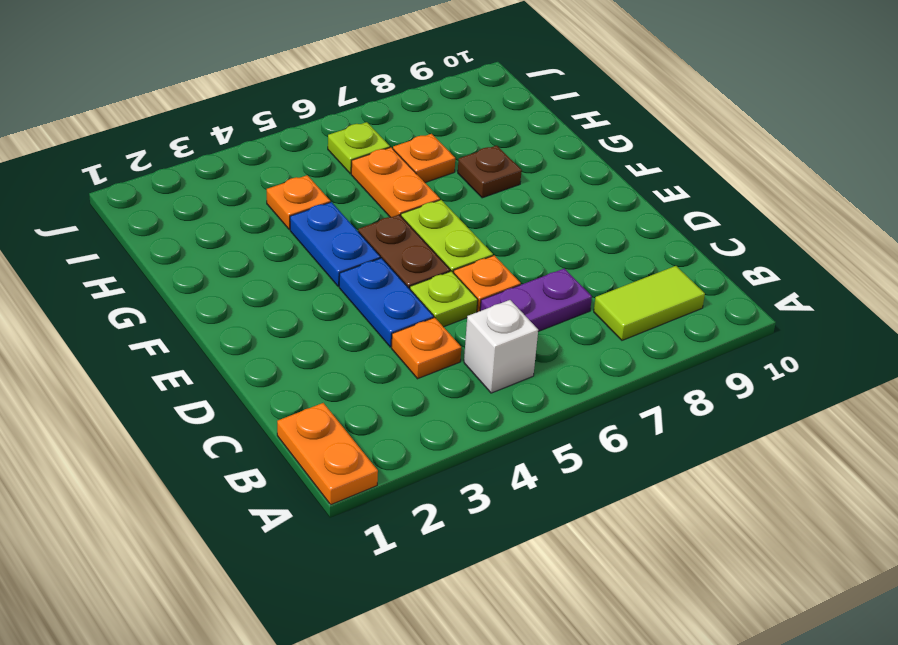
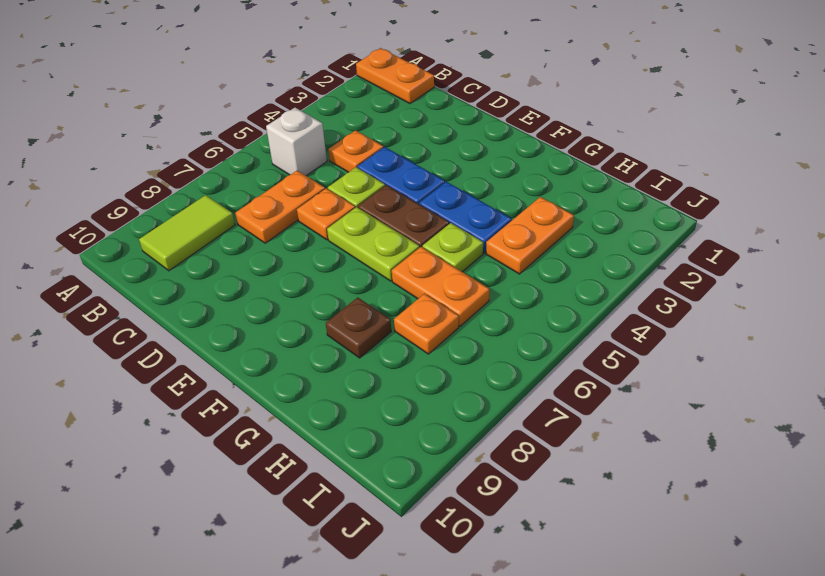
purple plate C6:C7 level 1 -> orange plate C6:C7 level 1
orange plate H4 level 1 -> orange plate H3:H4 level 1
lime plate I6 level 1 -> lime plate G5 level 1

